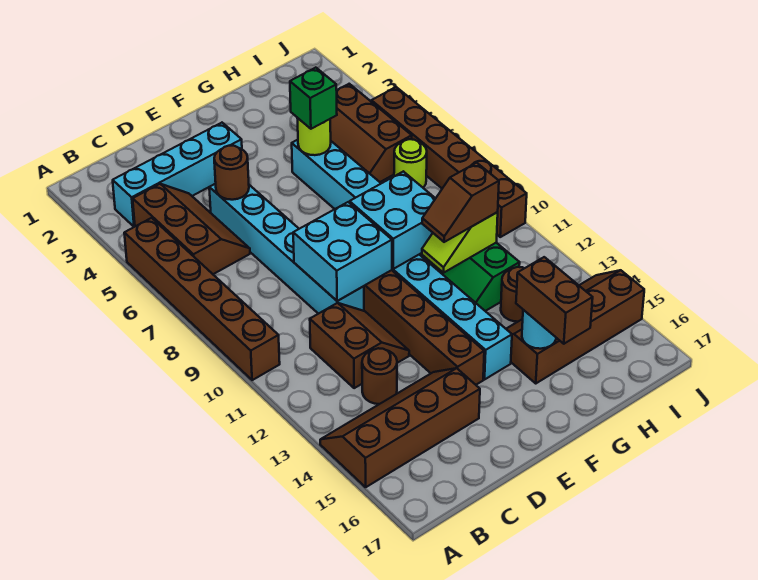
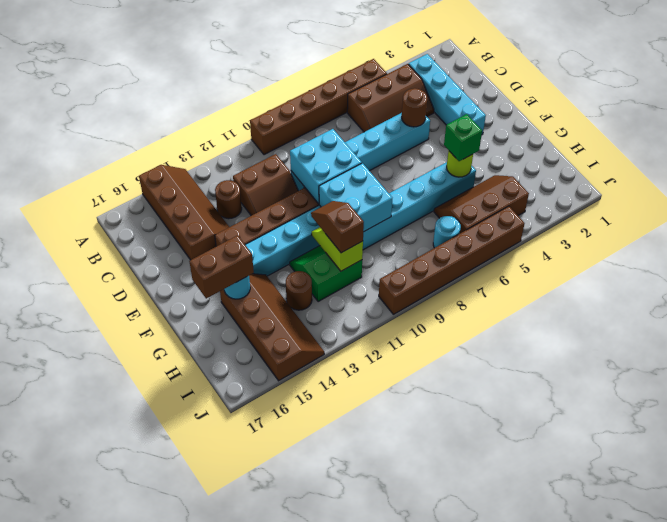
lime round brick I7 level 1 -> cyan round brick I7 level 1

